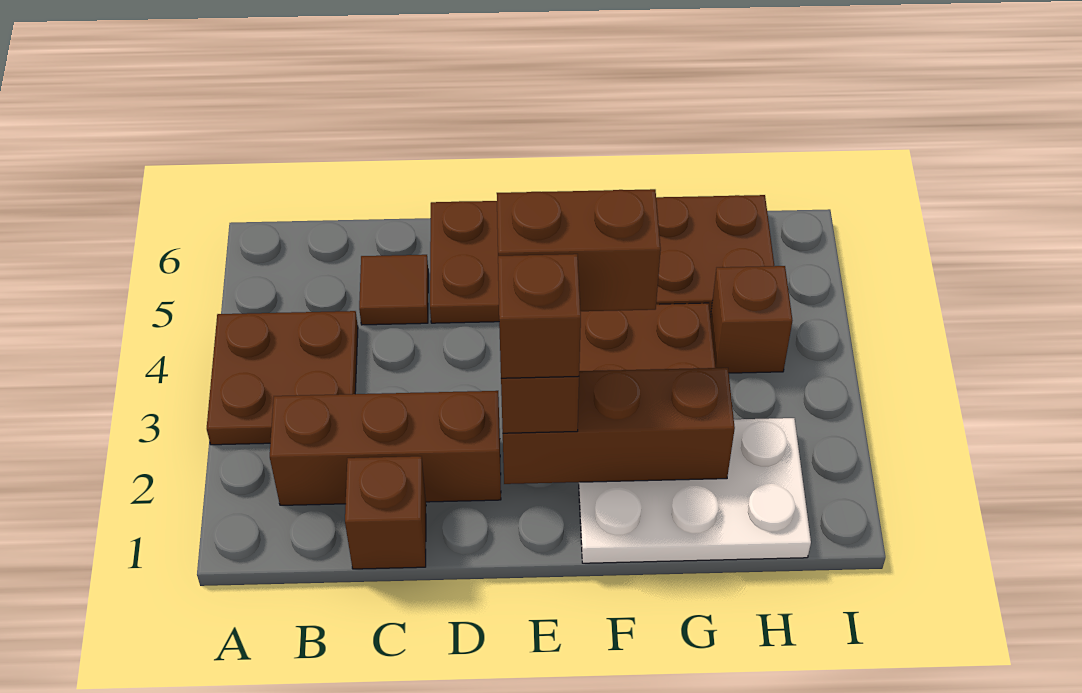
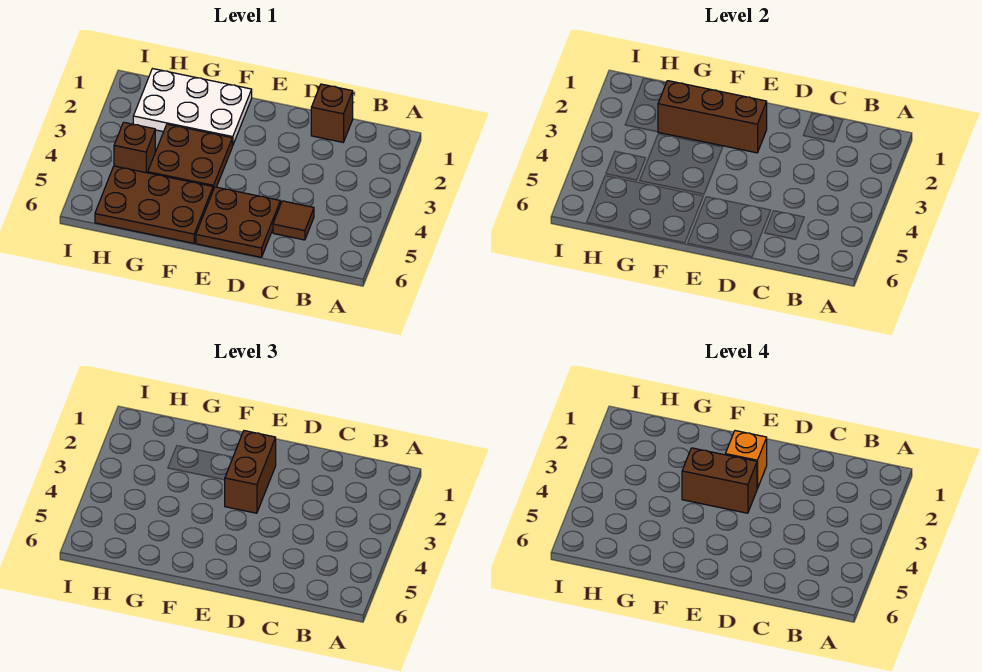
brown plate A3:B4 level 1 -> none
brown brick B2:D2 level 1 -> none
brown brick E2 level 4 -> orange brick E2 level 4

